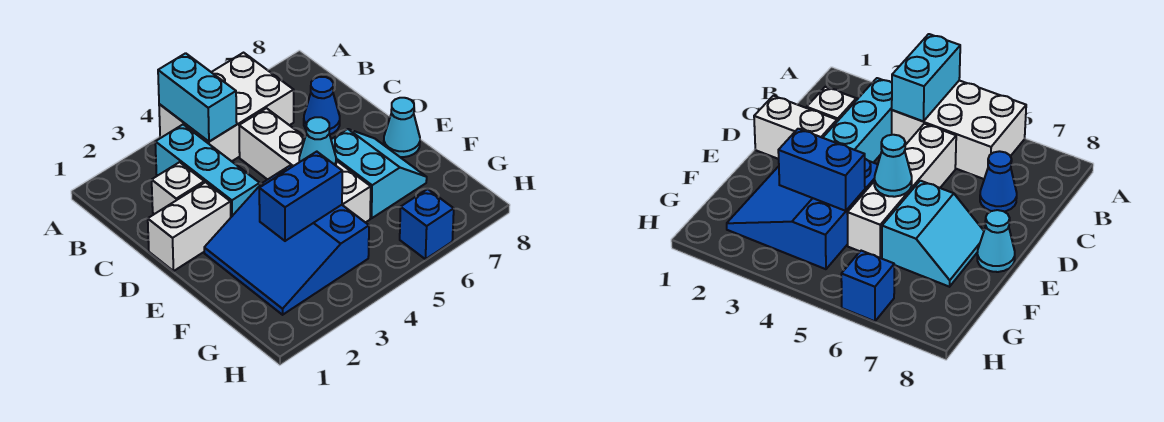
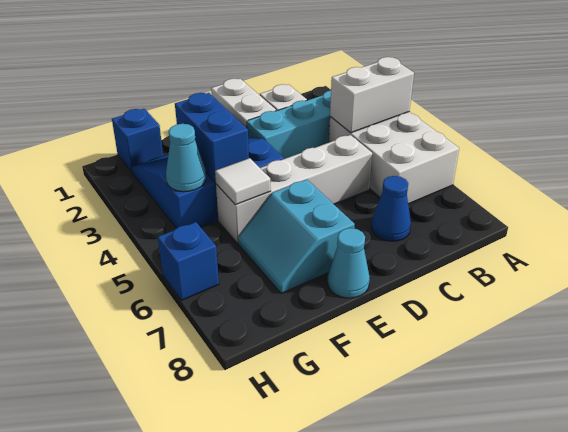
cyan brick A4:B4 level 2 -> white brick A4:B4 level 2
cyan cone E5 level 2 -> cyan cone G4 level 2
cyan slope E6:F7 level 1 top 6 -> cyan slope E6:F7 level 1 top E
none -> white tile F5 level 2
none -> blue brick G1 level 1

